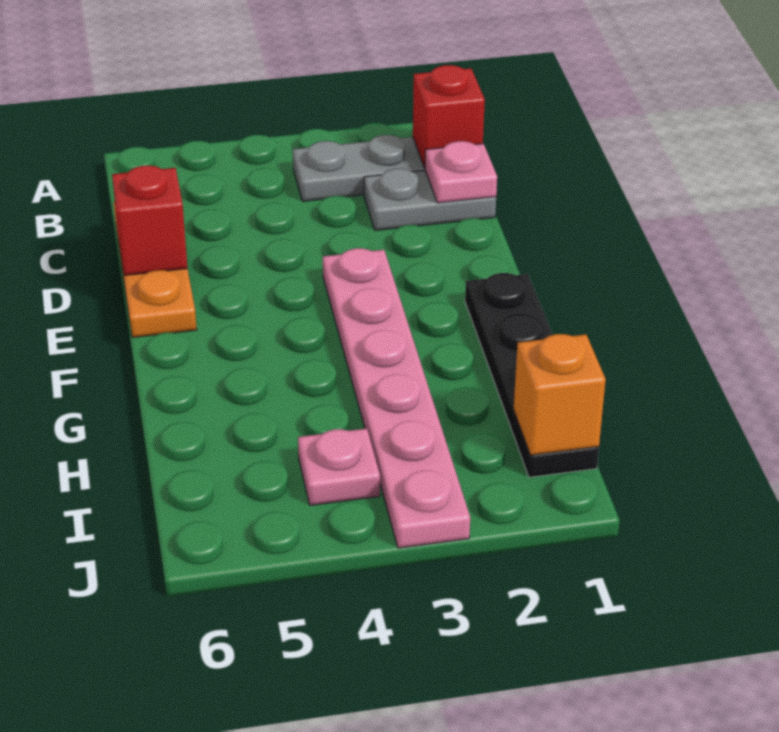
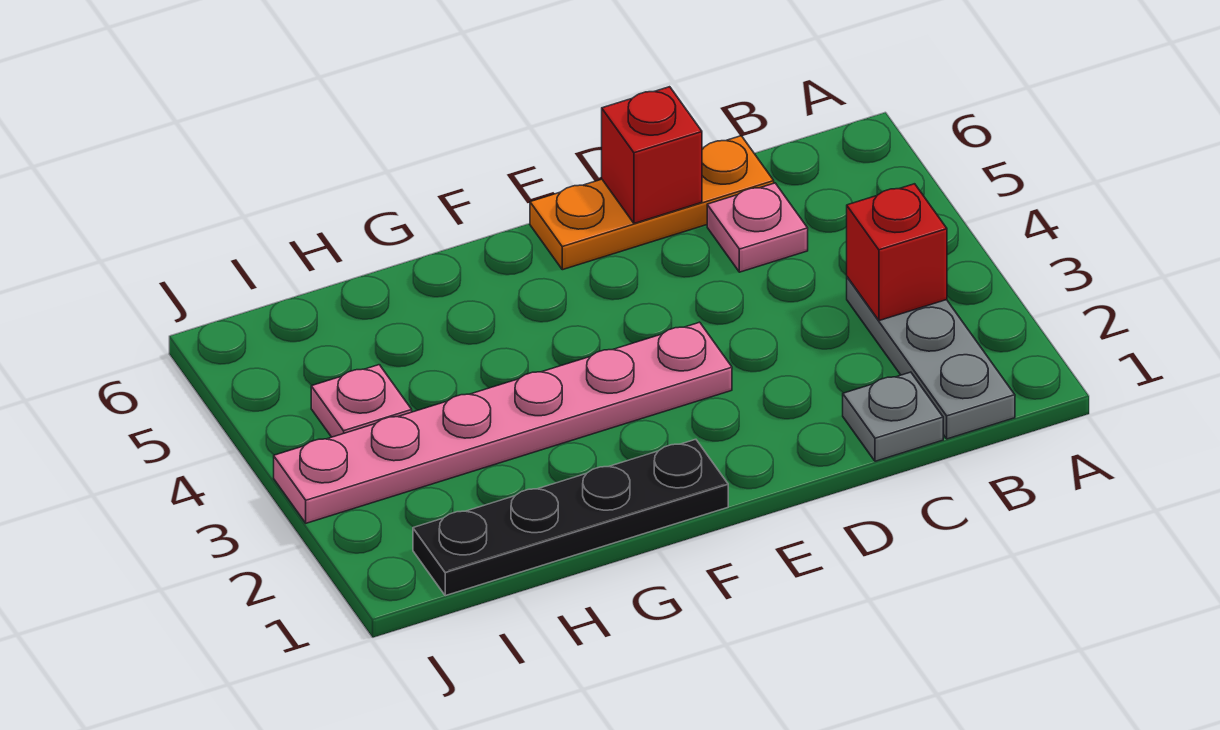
red brick B1 level 2 -> red brick B3 level 2
grey plate C1:C2 level 1 -> grey plate C1 level 1
pink plate C1 level 2 -> pink plate C5 level 1
orange brick I1 level 2 -> none

